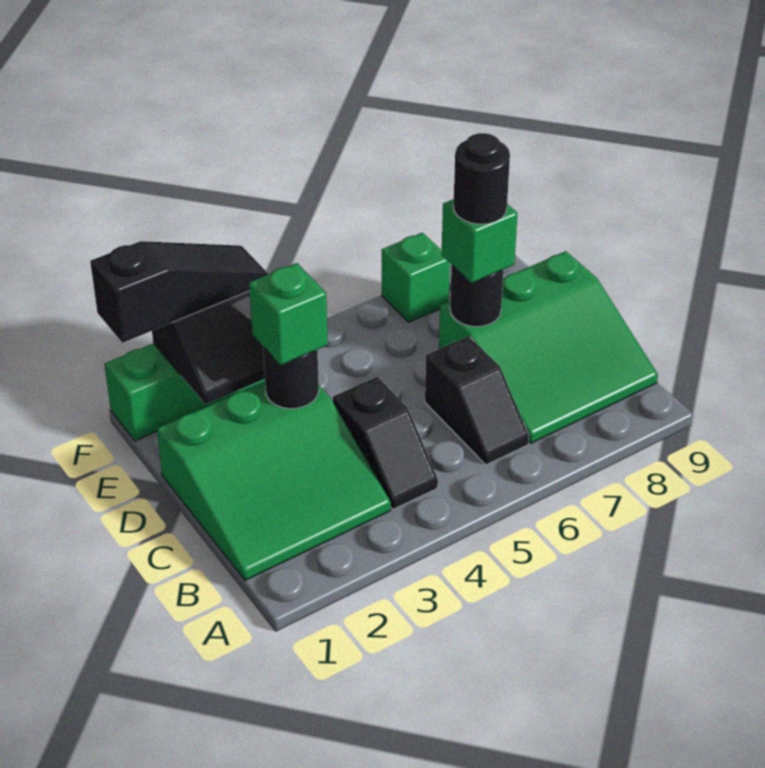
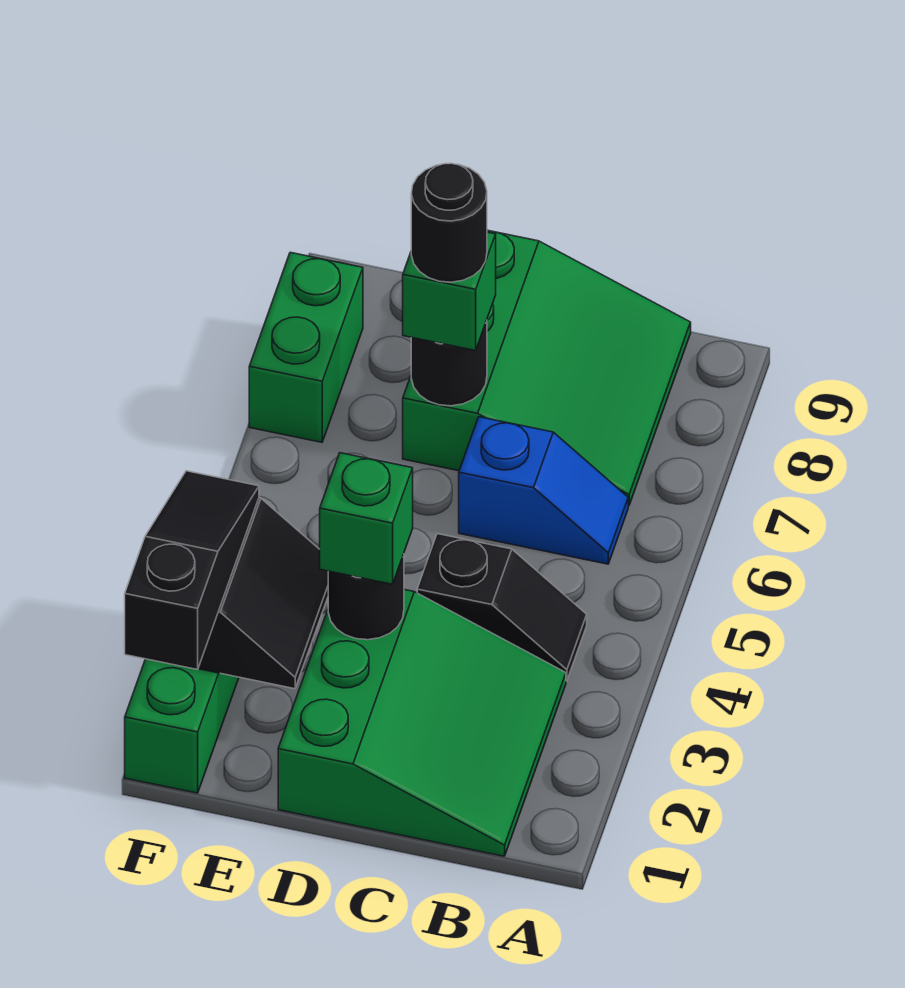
black slope B6:C6 level 1 top C -> blue slope B6:C6 level 1 top C
green brick F7 level 1 -> green brick F7:F8 level 1

